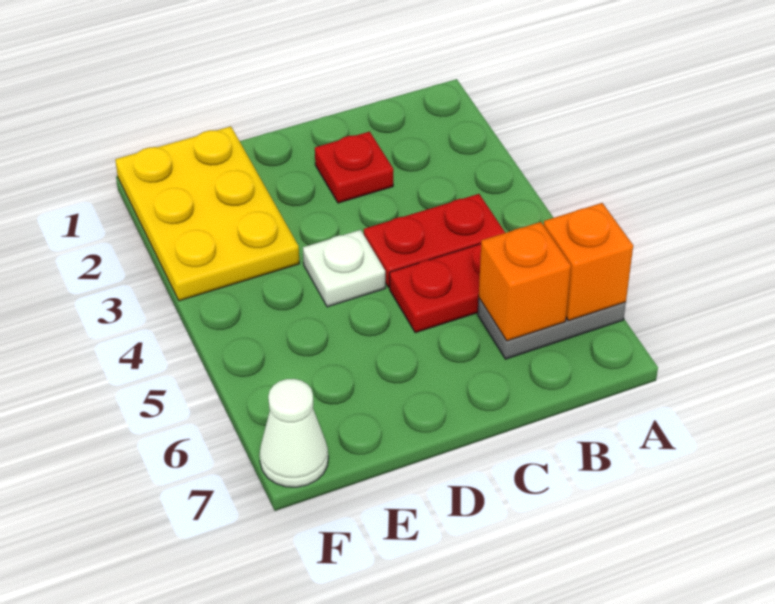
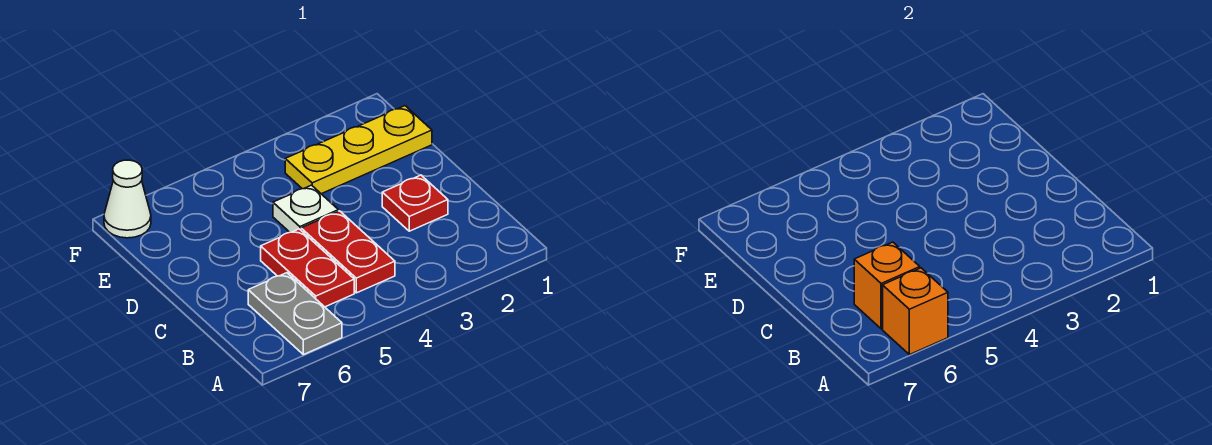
yellow plate E1:F3 level 1 -> yellow plate E1:E3 level 1

